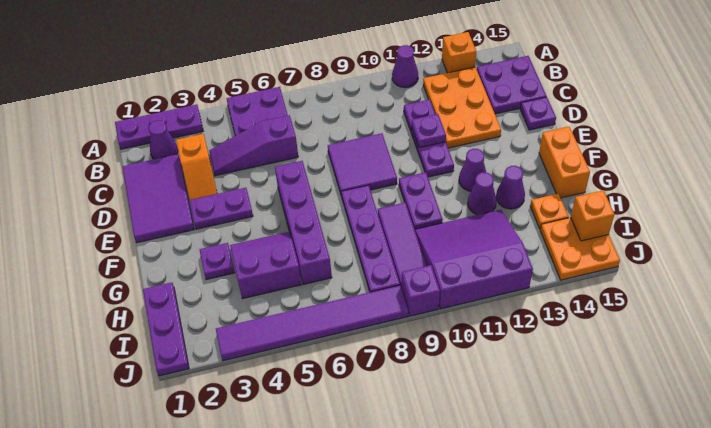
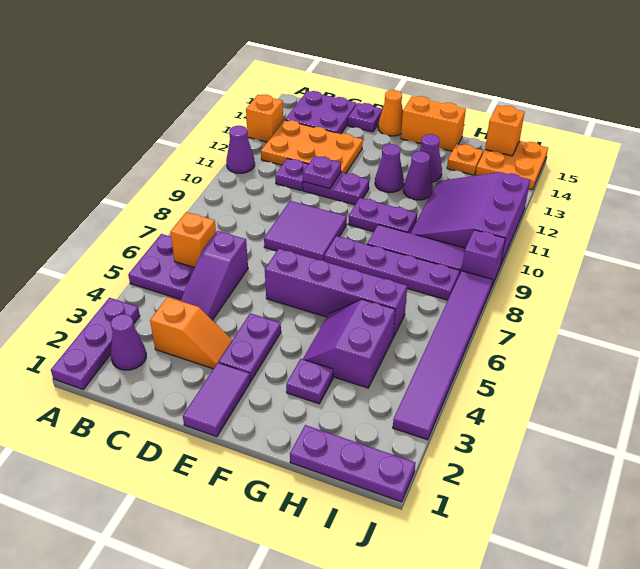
none -> orange brick B6 level 2
purple tile C1:E2 level 1 -> purple tile E1:E2 level 1
none -> orange cone E15 level 1

